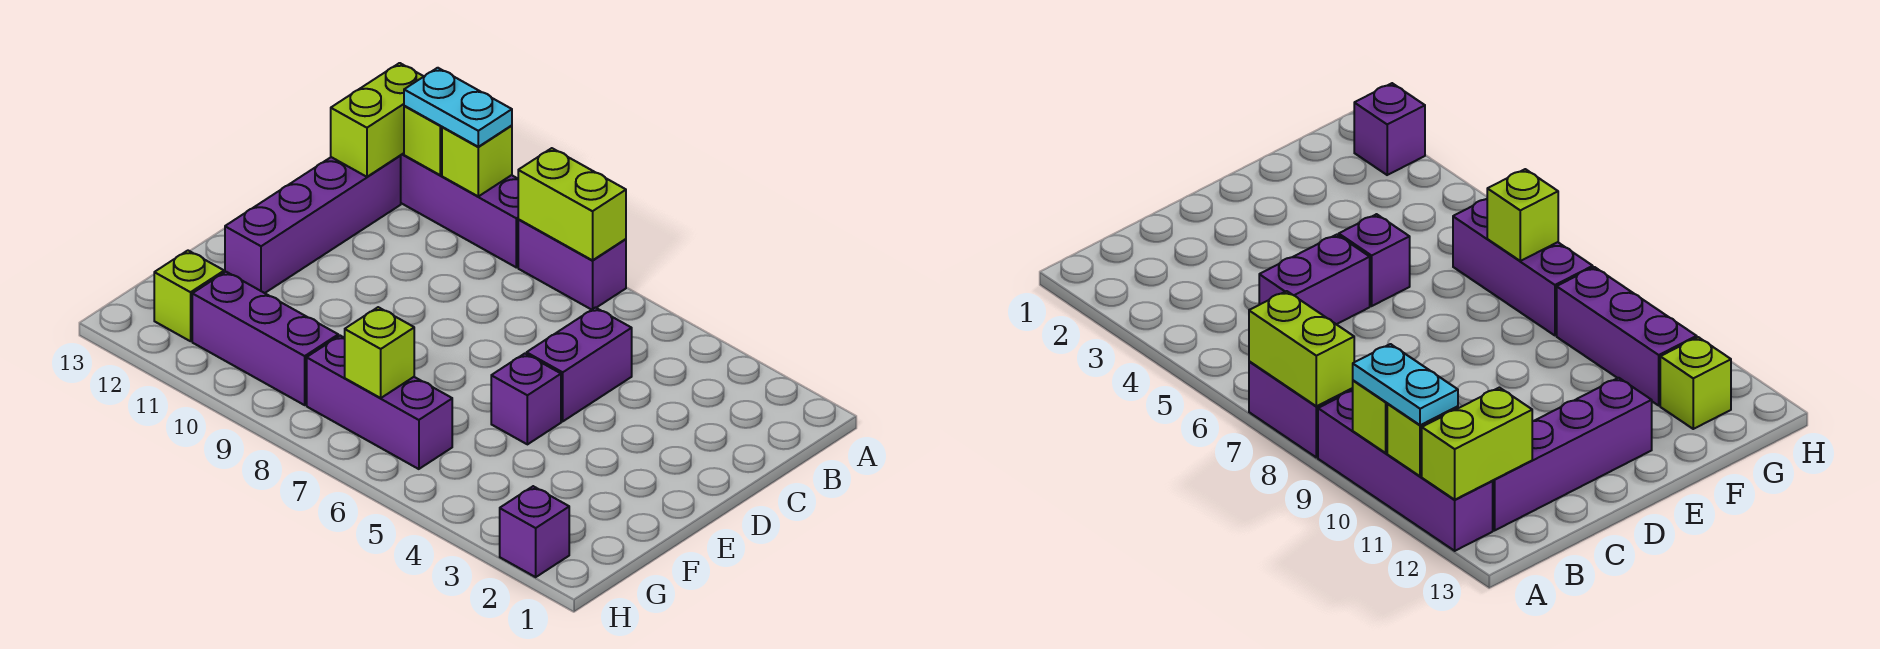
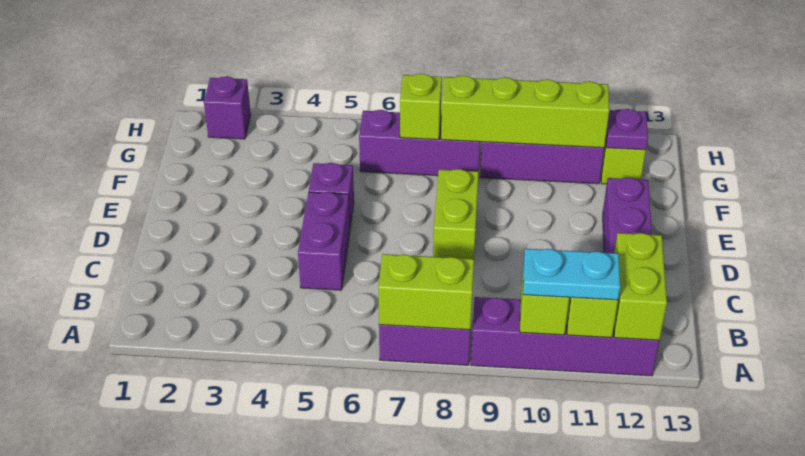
none -> lime brick D8:E8 level 1
none -> lime brick G8:G11 level 2
none -> purple plate G12 level 2

